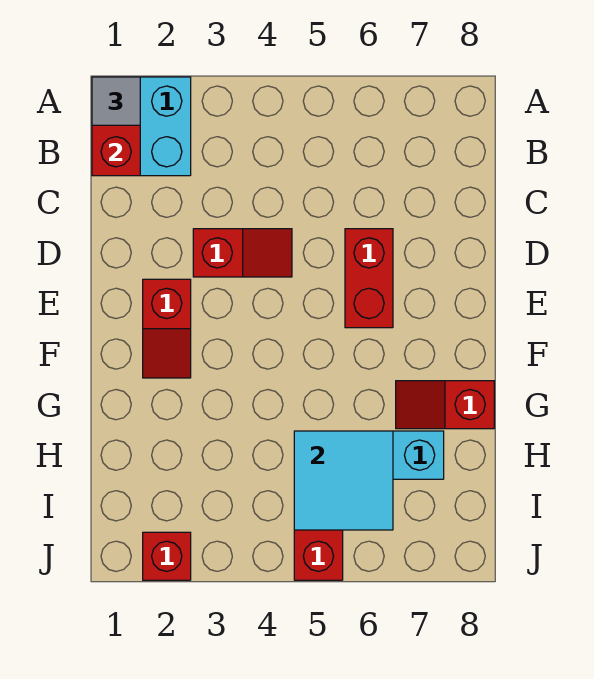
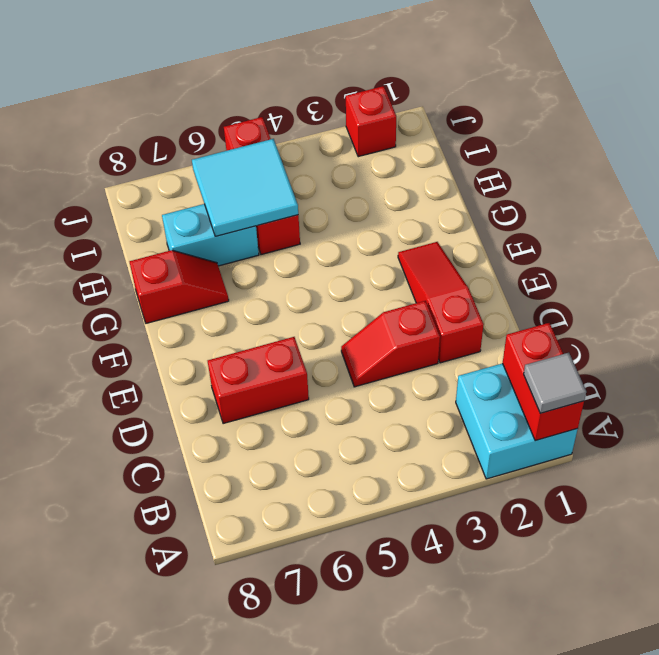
red brick D6:E6 level 1 -> red brick D6:D7 level 1
red slope E2:F2 level 1 top E -> red slope D2:F2 level 1 top D

